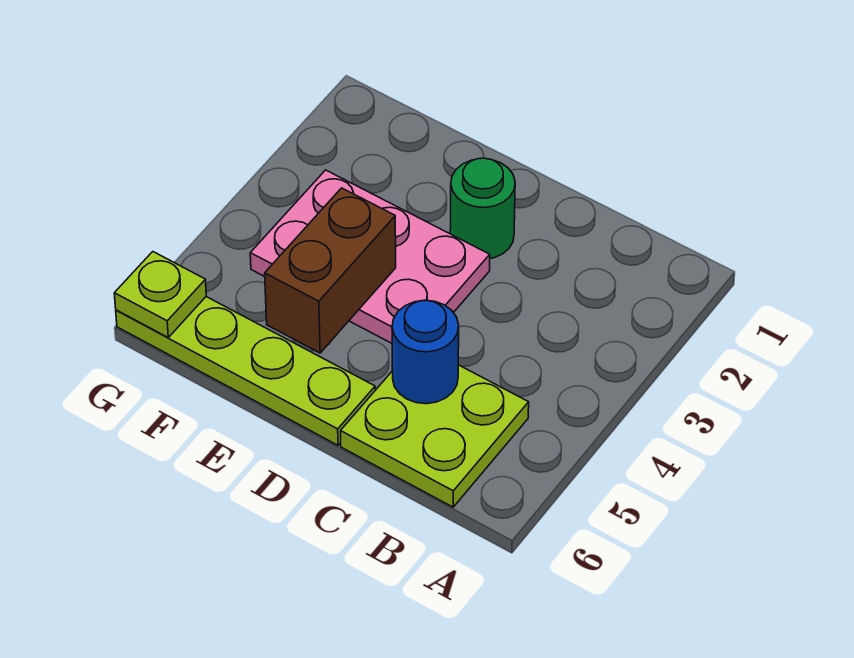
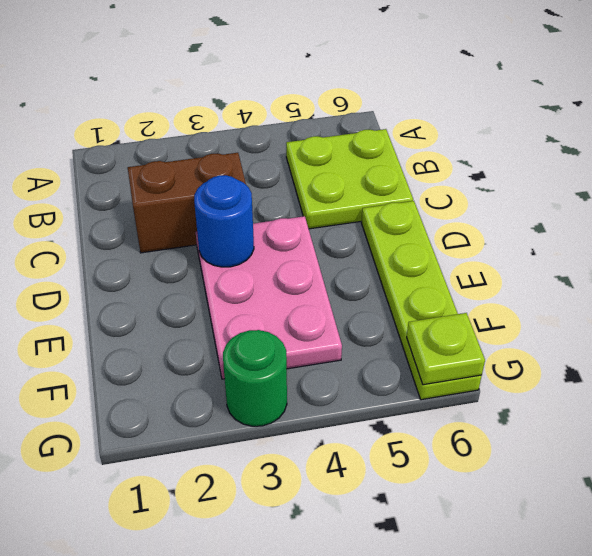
blue round brick C5 level 2 -> blue round brick D3 level 2
green round brick D2 level 1 -> green round brick G3 level 1
brown brick E4:E5 level 2 -> brown brick C2:C3 level 1

